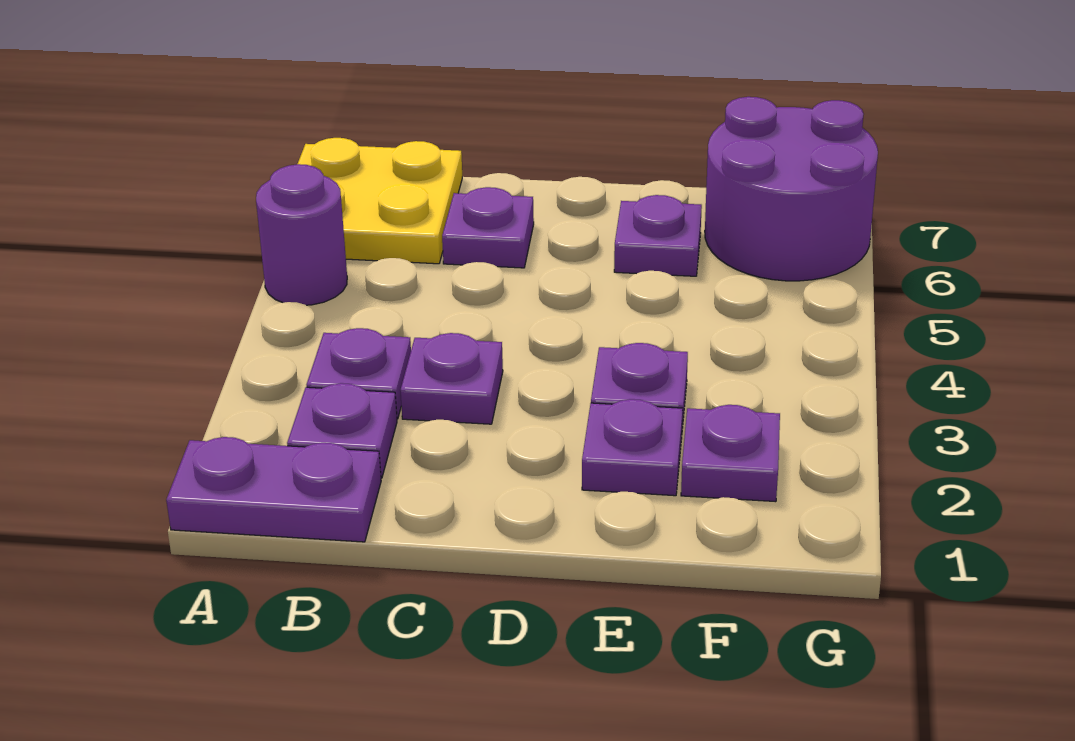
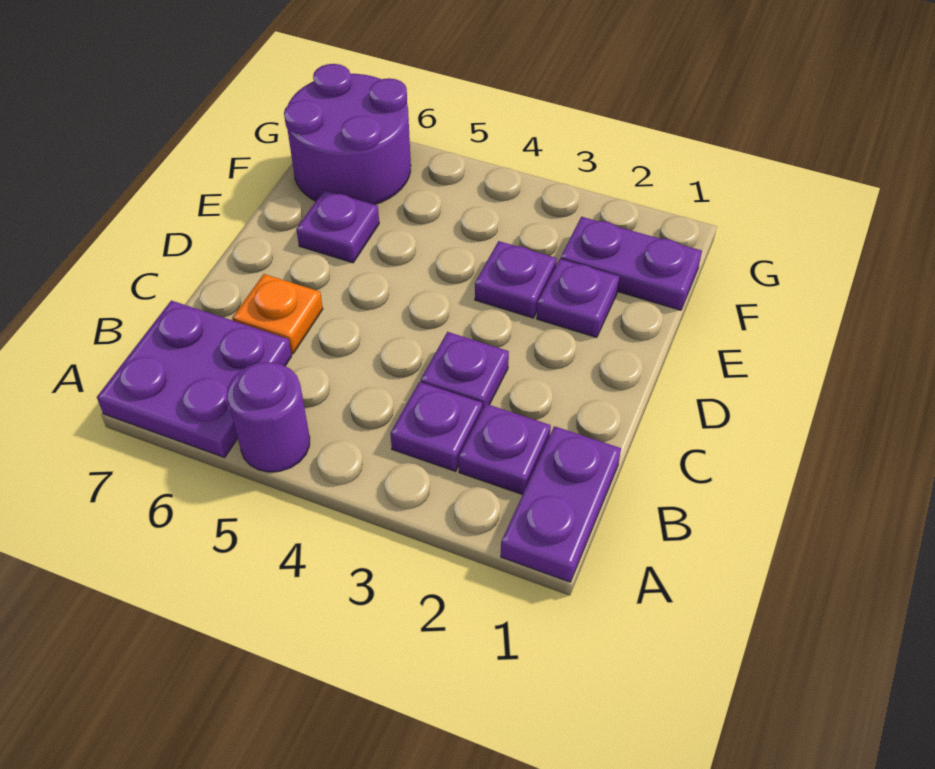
yellow plate A6:B7 level 1 -> purple plate A6:B7 level 1
purple plate C6 level 1 -> orange plate C6 level 1
purple plate F2 level 1 -> purple plate F1:F2 level 1

